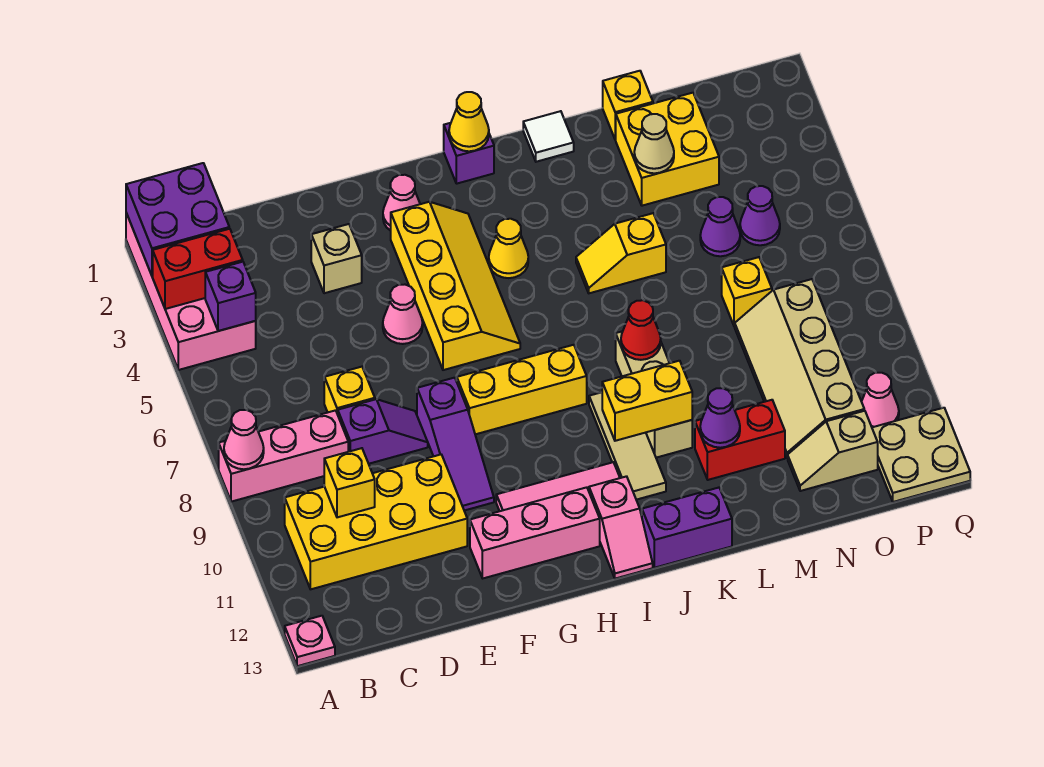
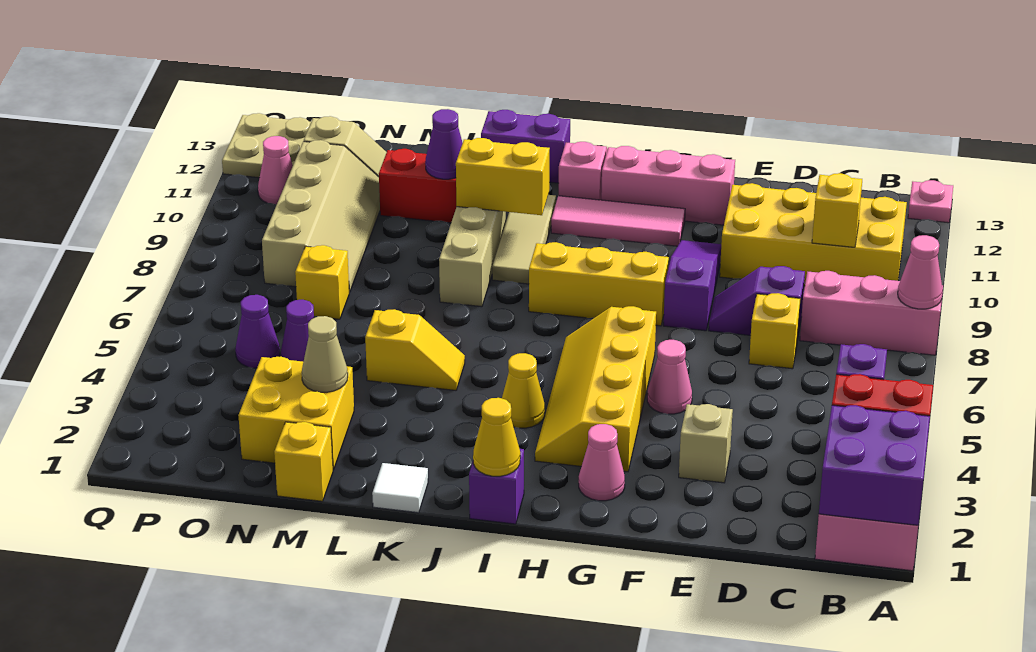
red cone K8 level 2 -> none

